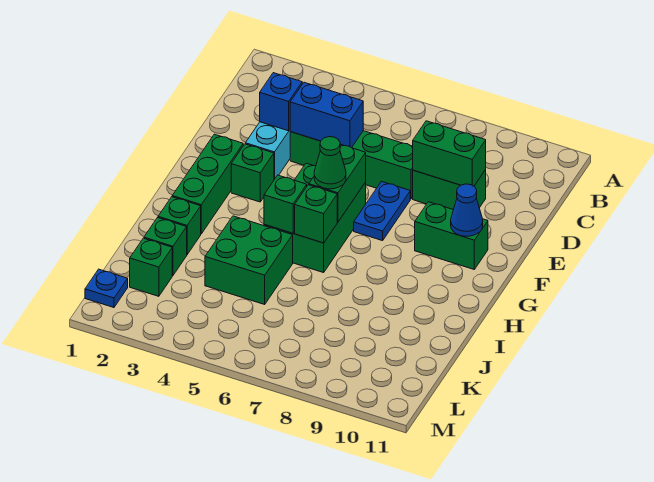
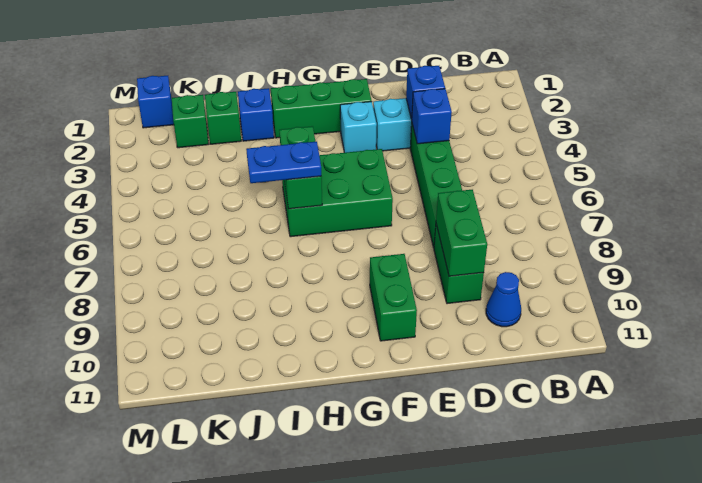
blue brick D4:D5 level 2 -> blue brick D4 level 2
blue plate E7:F7 level 1 -> blue plate H6:I6 level 3
green brick F3 level 1 -> cyan brick F3 level 1
green brick F6:G6 level 2 -> none
blue cone F10 level 2 -> blue cone C10 level 1
green cone G6 level 3 -> none
green brick I2 level 1 -> blue brick I2 level 1
green brick I4:J5 level 1 -> none
blue plate L1 level 1 -> blue brick L1 level 1

